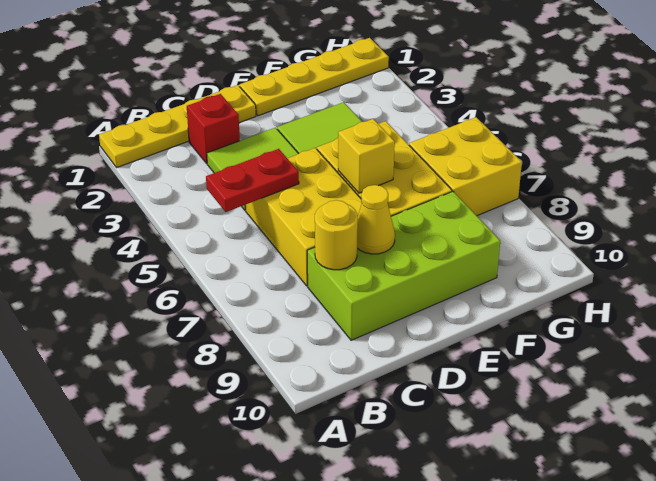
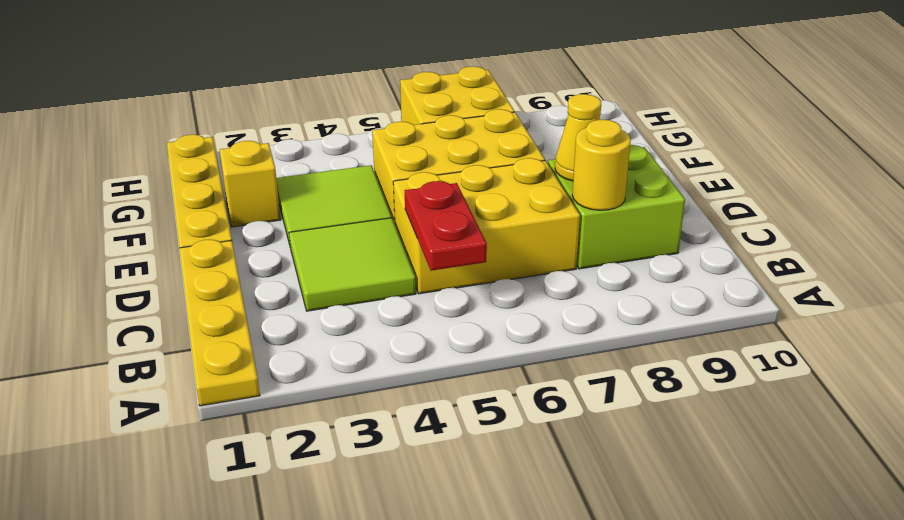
red brick C2 level 1 -> none
lime brick C8:F9 level 1 -> lime brick C8:D9 level 1
yellow brick E6 level 2 -> yellow brick F2 level 1

